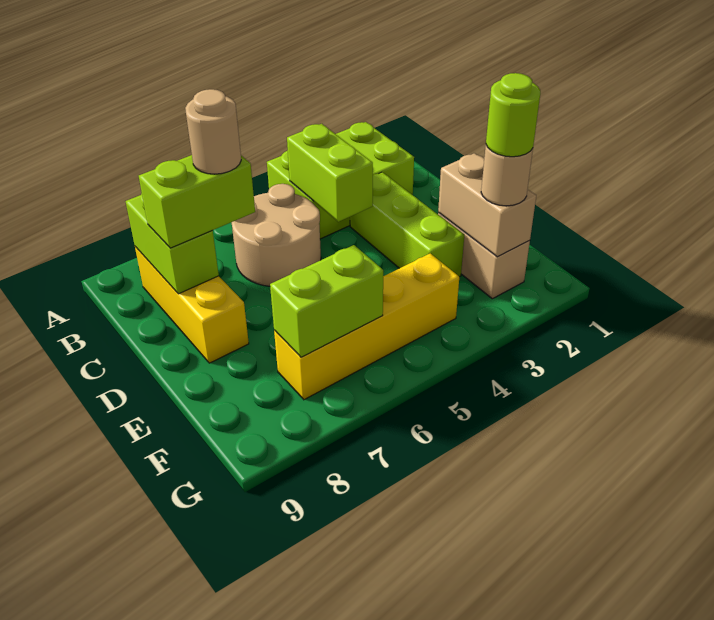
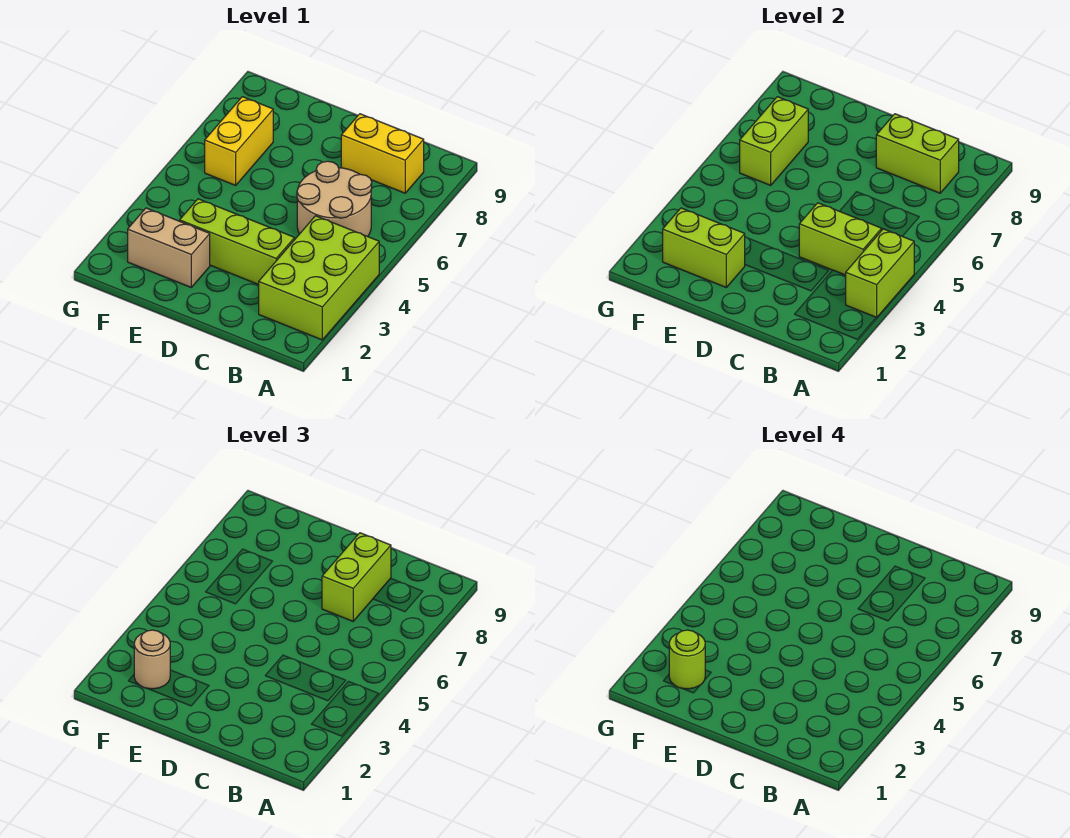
none -> lime brick A3:A4 level 2
yellow brick B8:D8 level 1 -> yellow brick B8:C8 level 1
tan round brick C7 level 4 -> none
tan brick E2:F2 level 2 -> lime brick E2:F2 level 2
yellow brick F4:F7 level 1 -> yellow brick F6:F7 level 1

